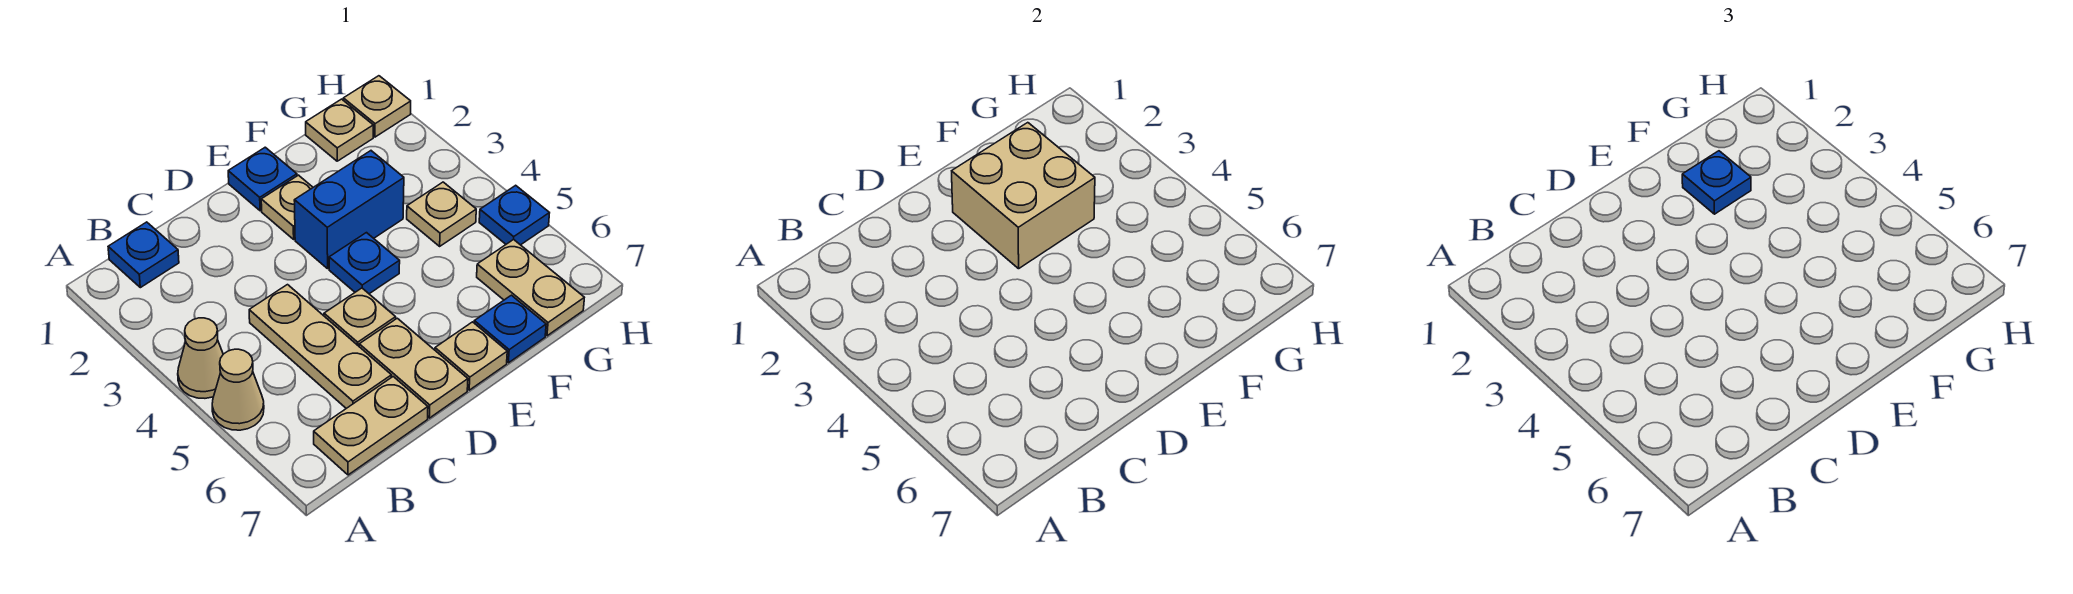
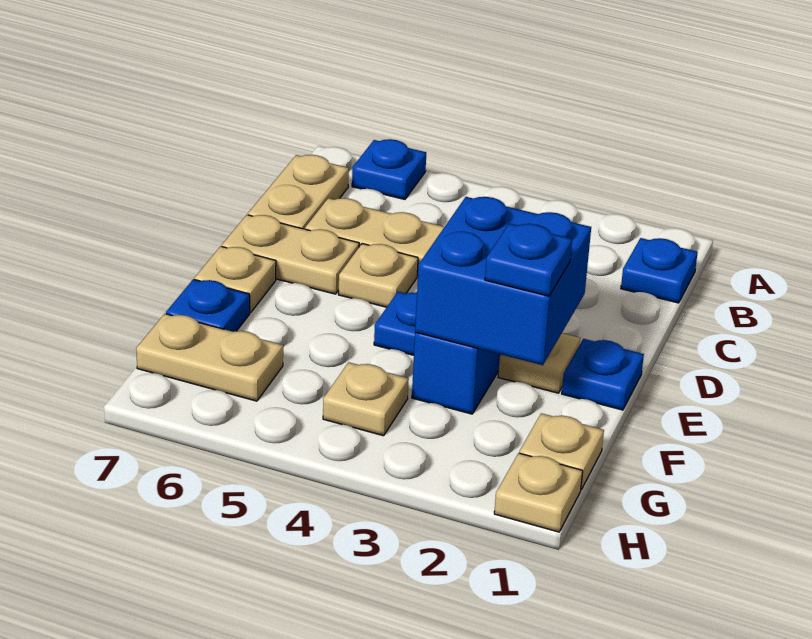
tan cone A4 level 1 -> none
tan cone A5 level 1 -> none
tan brick E2:F3 level 2 -> blue brick E2:F3 level 2
blue plate H5 level 1 -> blue plate A6 level 1

